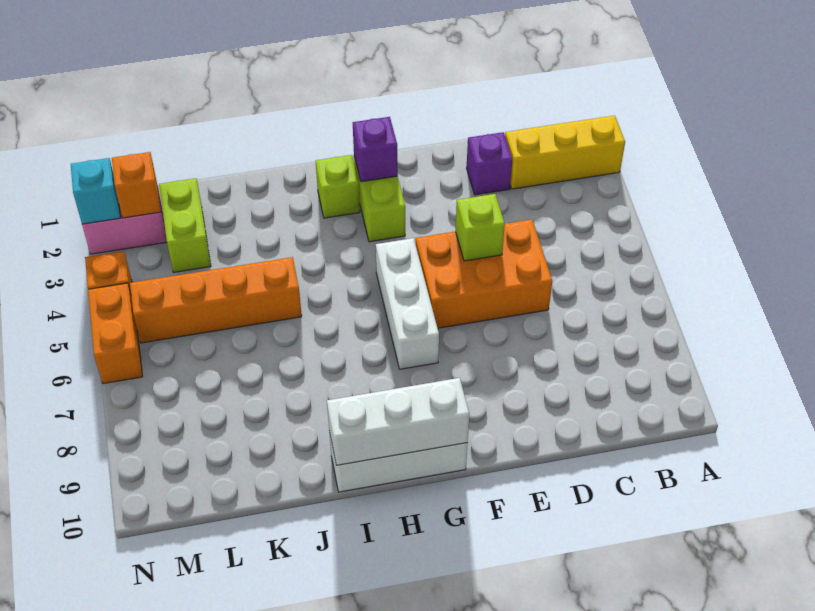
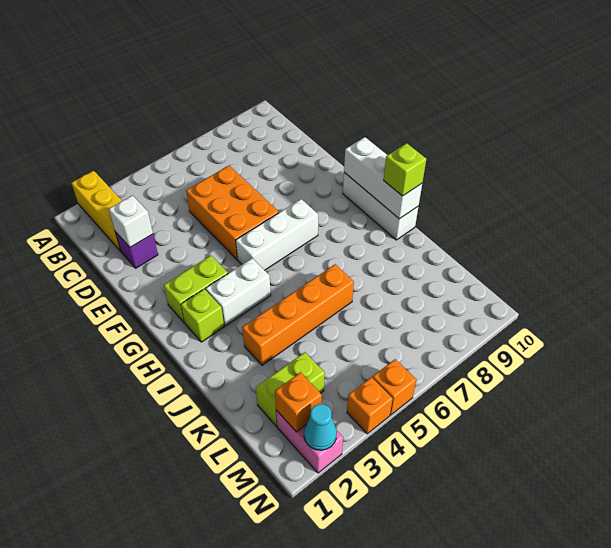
none -> white brick D2 level 2
lime brick E5 level 2 -> lime brick I10 level 3
purple brick G2 level 2 -> none
none -> white brick H3:H4 level 1
orange brick J5:M5 level 1 -> orange brick J3:J6 level 1
cyan brick N2 level 2 -> cyan cone N2 level 2
orange brick N5:N6 level 1 -> orange brick N5 level 1

